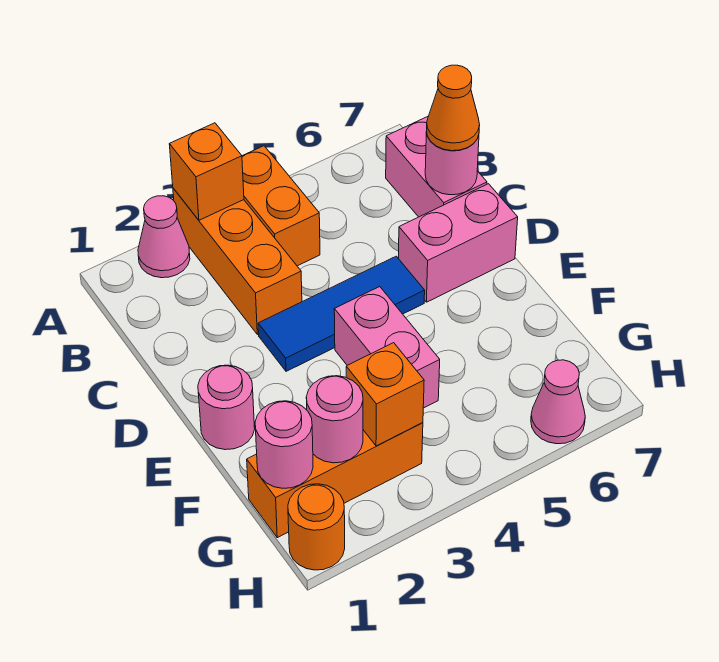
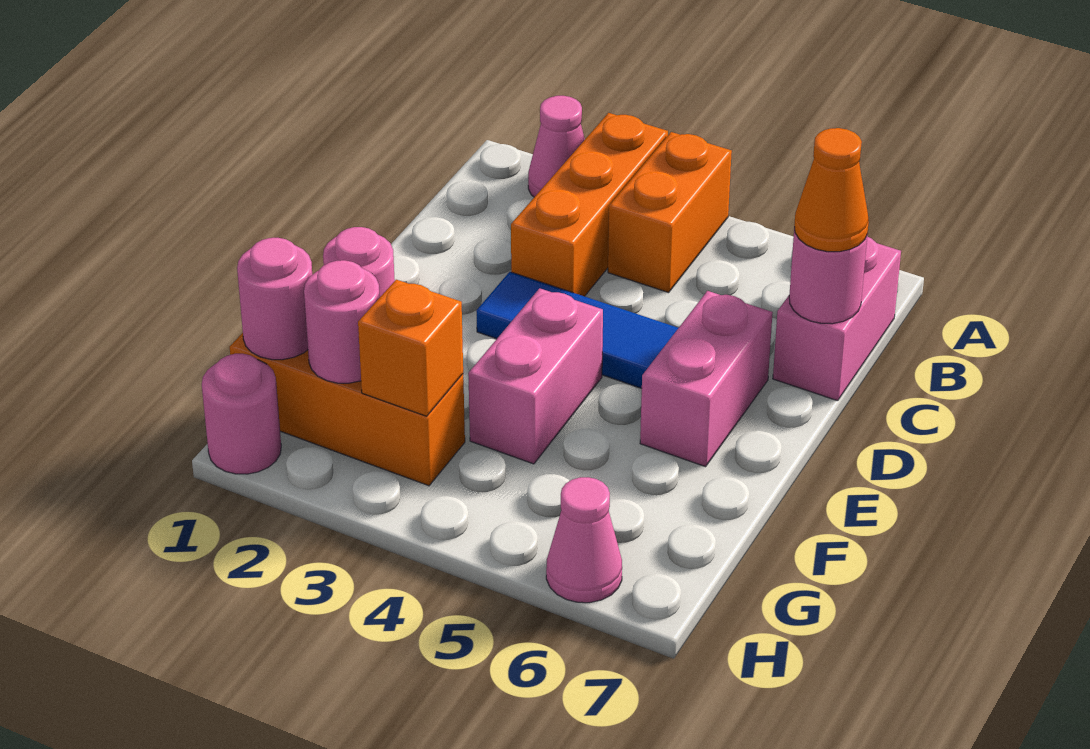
orange brick A3 level 2 -> none
pink brick D6:D7 level 1 -> pink brick D6:E6 level 1
orange round brick H1 level 1 -> pink round brick H1 level 1

